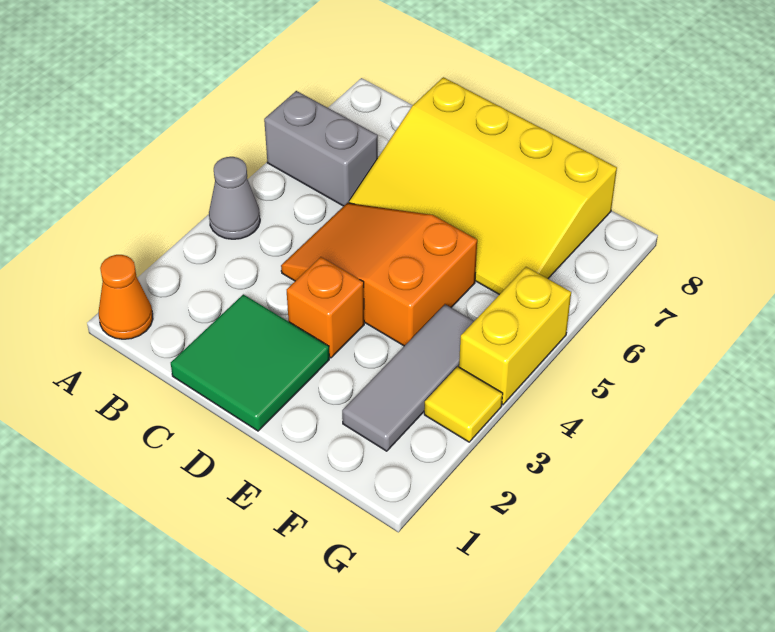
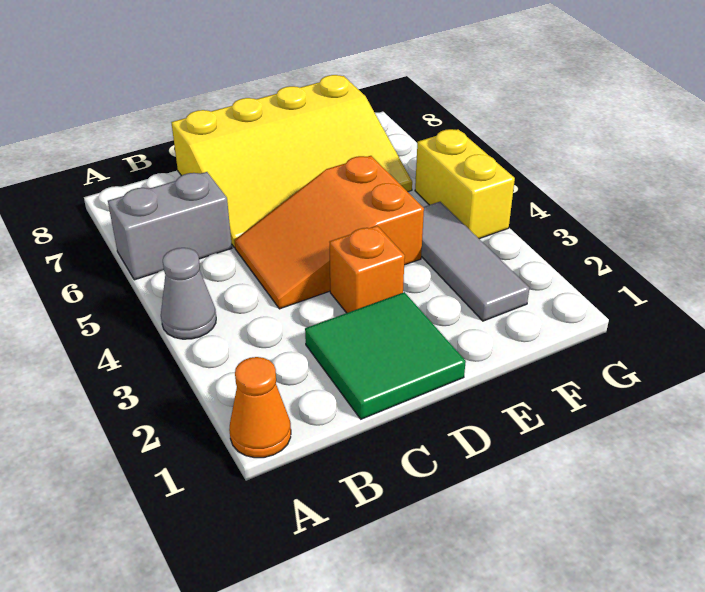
yellow tile G3 level 1 -> none

